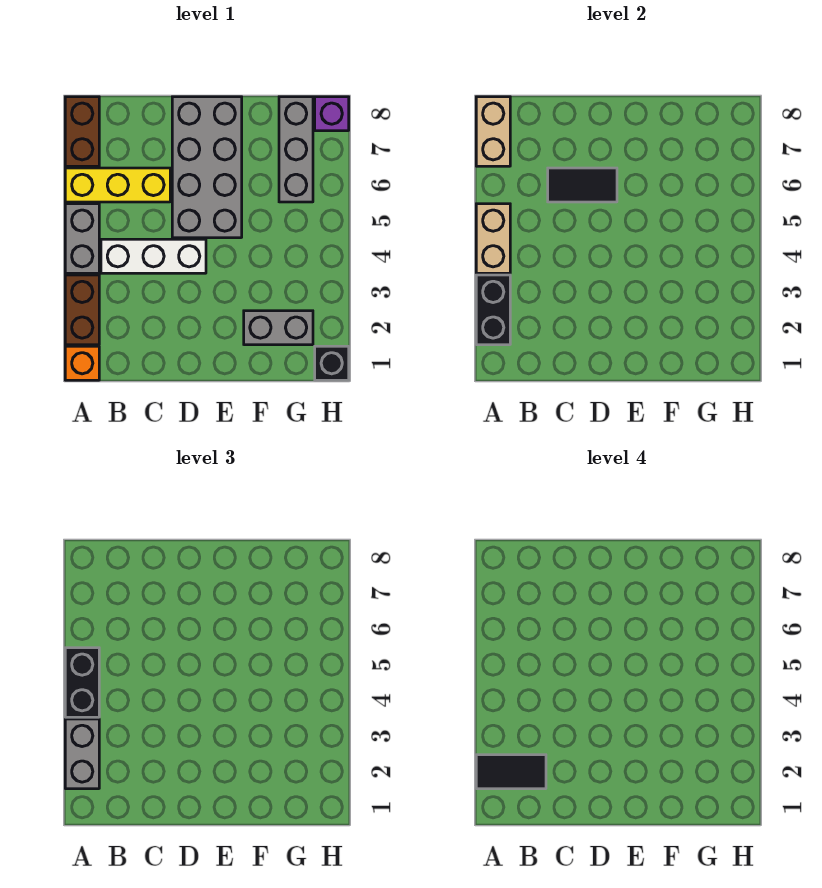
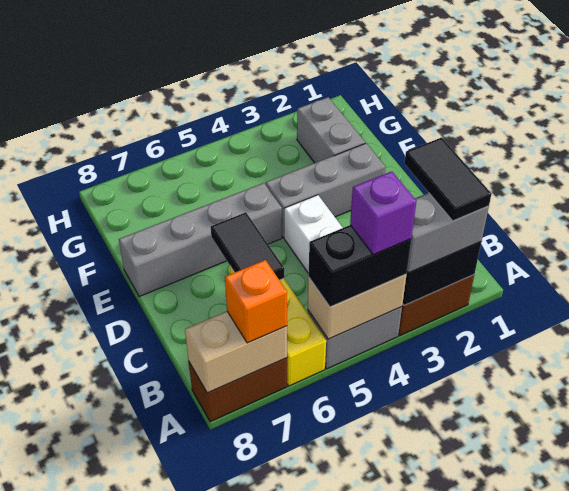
orange brick A1 level 1 -> orange brick A7 level 3
grey brick D5:E8 level 1 -> grey brick E5:E8 level 1
grey brick G6:G8 level 1 -> grey brick E2:E4 level 1
black brick H1 level 1 -> none
purple brick H8 level 1 -> purple brick A4 level 4

